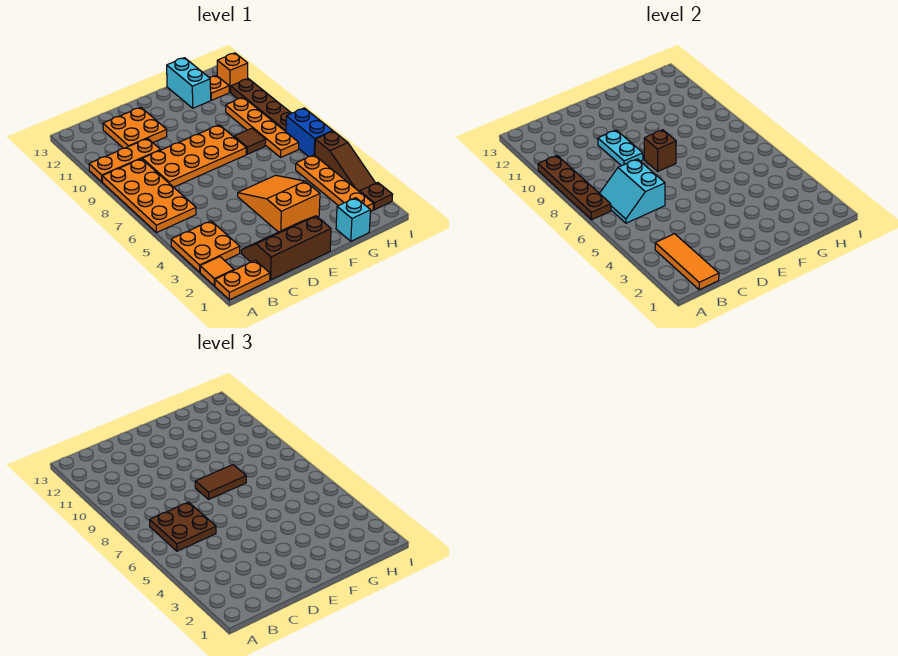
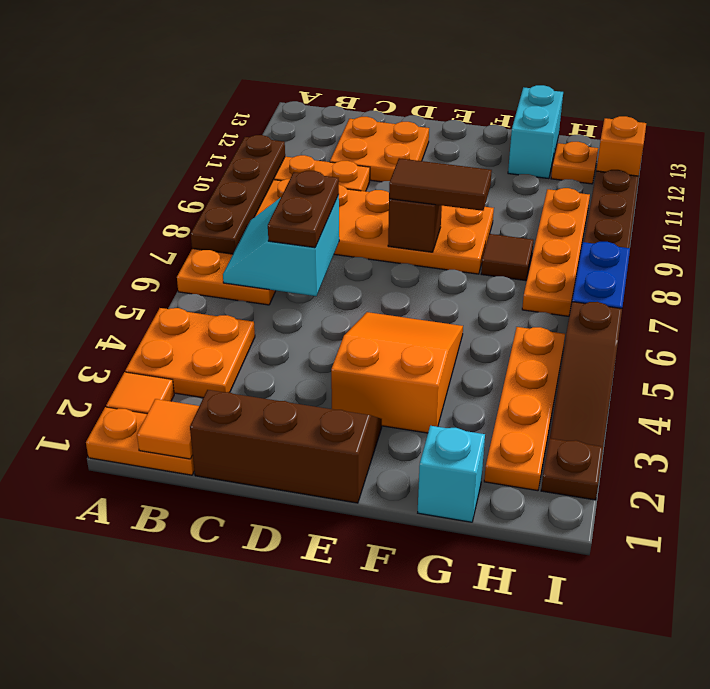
orange tile B1:B3 level 2 -> orange tile B1 level 2
brown plate B6:C7 level 3 -> brown plate C6:C7 level 3
cyan plate D9:D10 level 2 -> none

